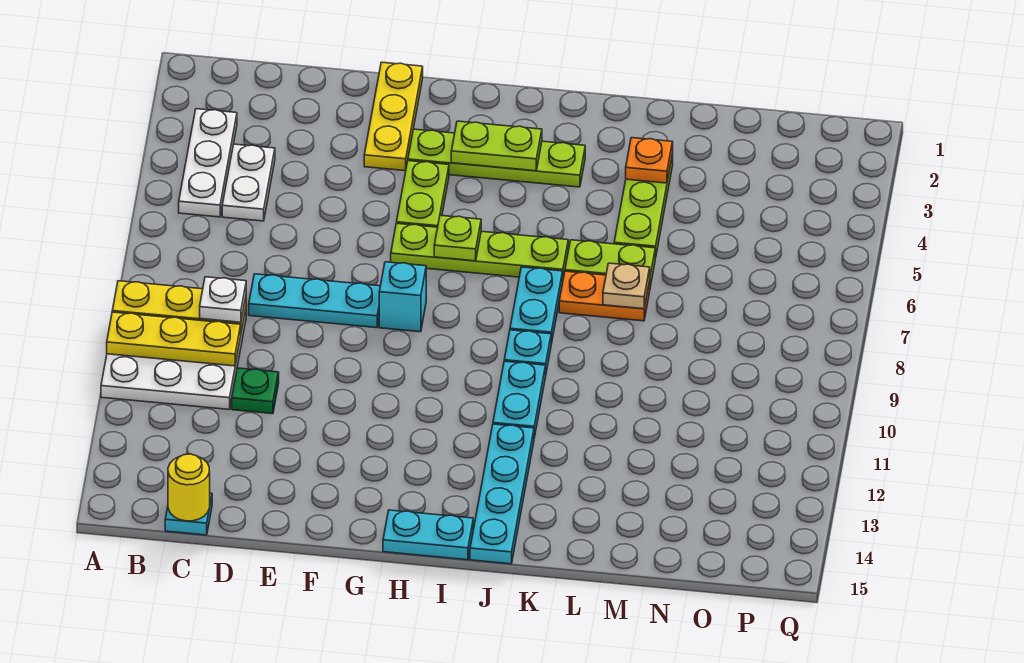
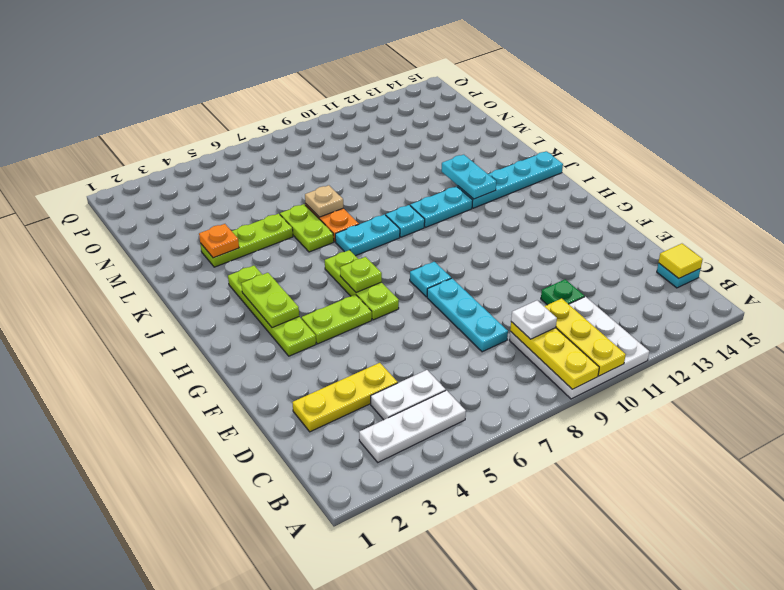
yellow round brick C15 level 2 -> yellow tile C15 level 2
yellow plate F1:F3 level 1 -> yellow plate D2:D4 level 1
lime plate G6:J6 level 1 -> lime plate G6:I6 level 1
cyan brick G8 level 1 -> cyan plate G8 level 1
cyan plate H15:I15 level 1 -> cyan plate J12:K12 level 2

